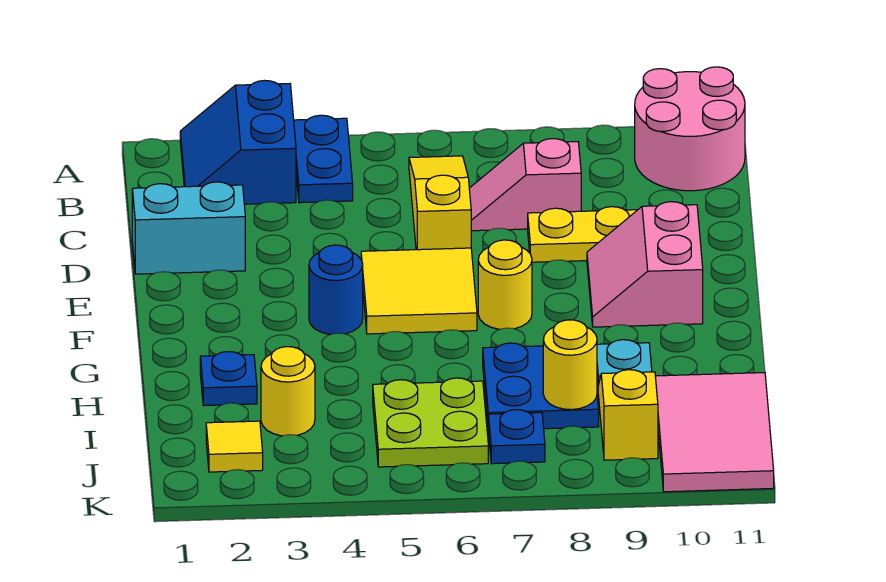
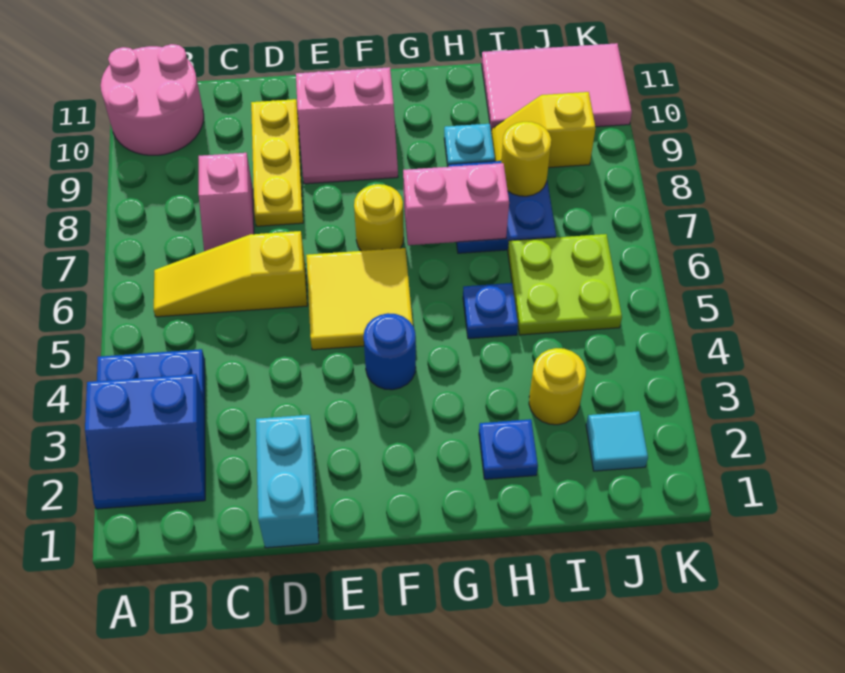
none -> pink brick G7:H7 level 2
yellow tile J2 level 1 -> cyan tile J2 level 1
blue plate J7 level 1 -> blue plate H5 level 1

